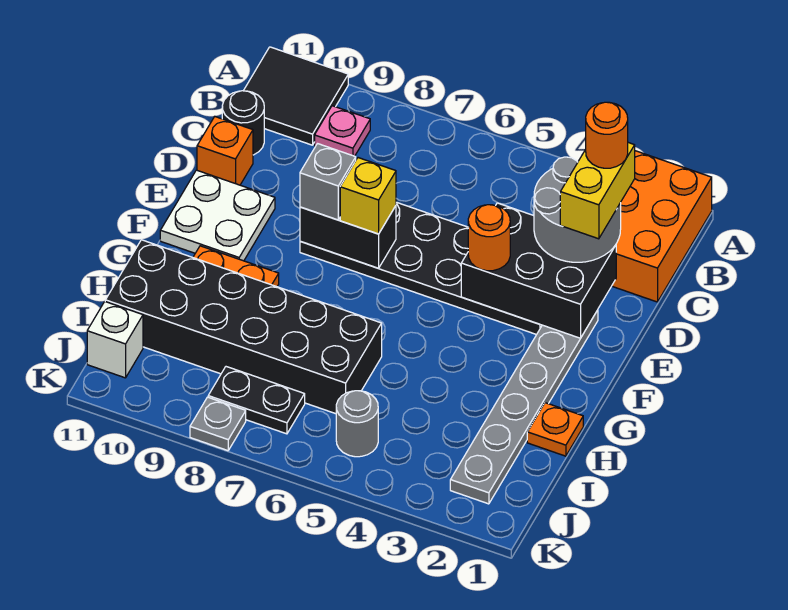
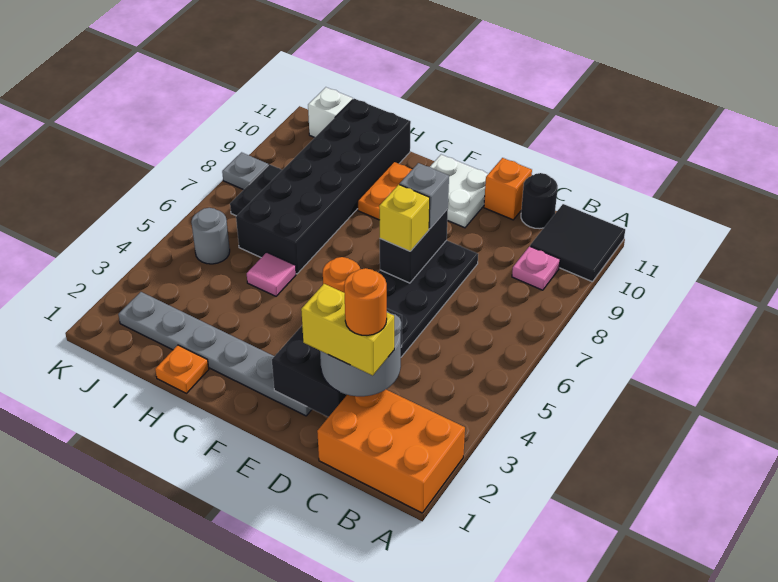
none -> pink tile H5 level 1

